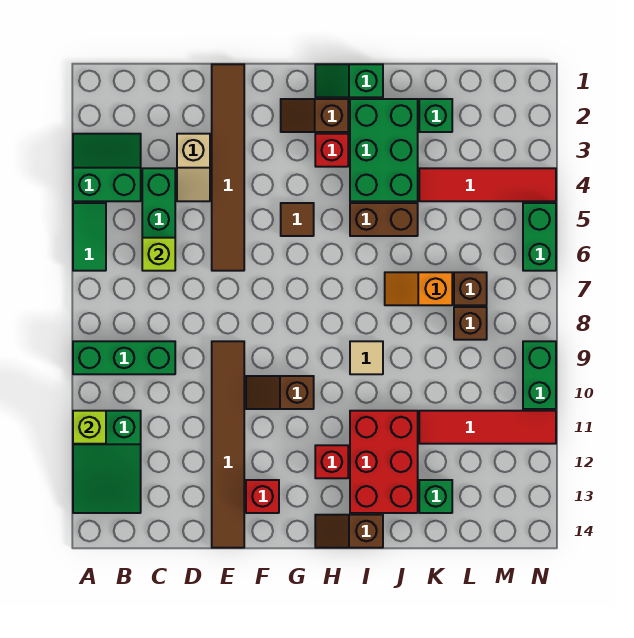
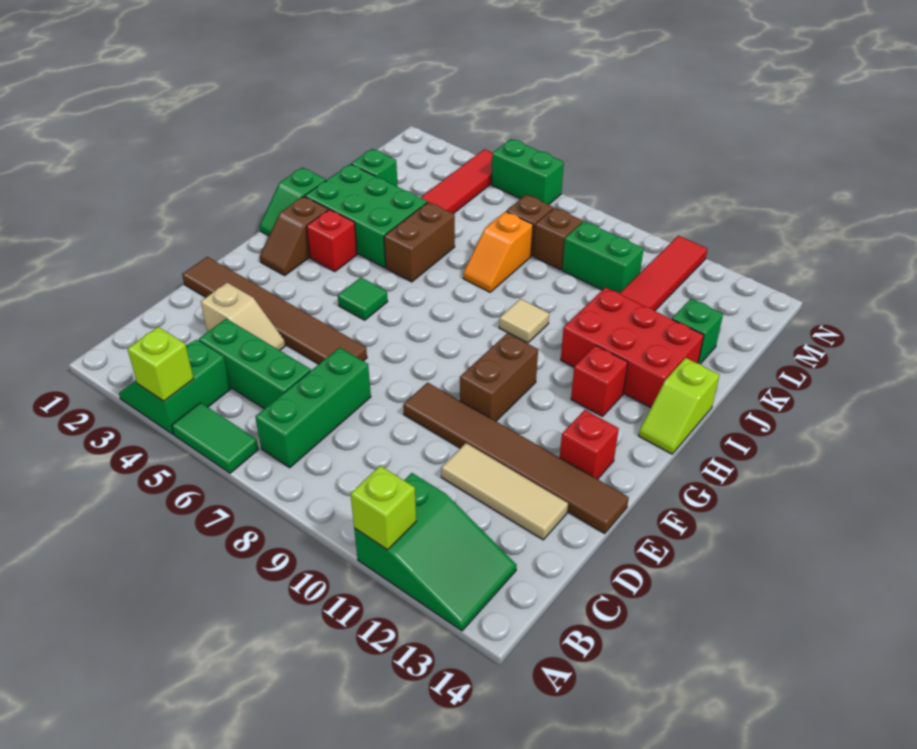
green brick A9:C9 level 1 -> green brick B7:D7 level 1
lime brick C6 level 2 -> lime brick A4 level 2
none -> tan tile D11:D13 level 1
brown slope F10:G10 level 1 top G -> brown brick F10:G10 level 1
brown tile G5 level 1 -> green tile G5 level 1
brown slope H14:I14 level 1 top I -> lime slope H14:I14 level 1 top I
green brick N9:N10 level 1 -> green brick L9:L10 level 1

